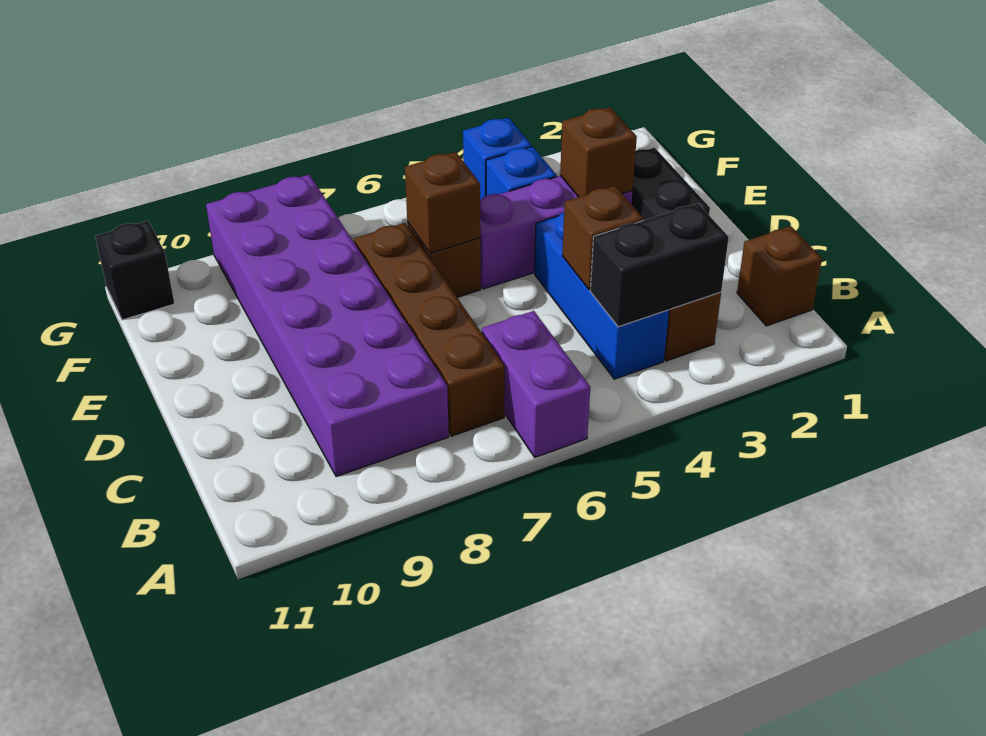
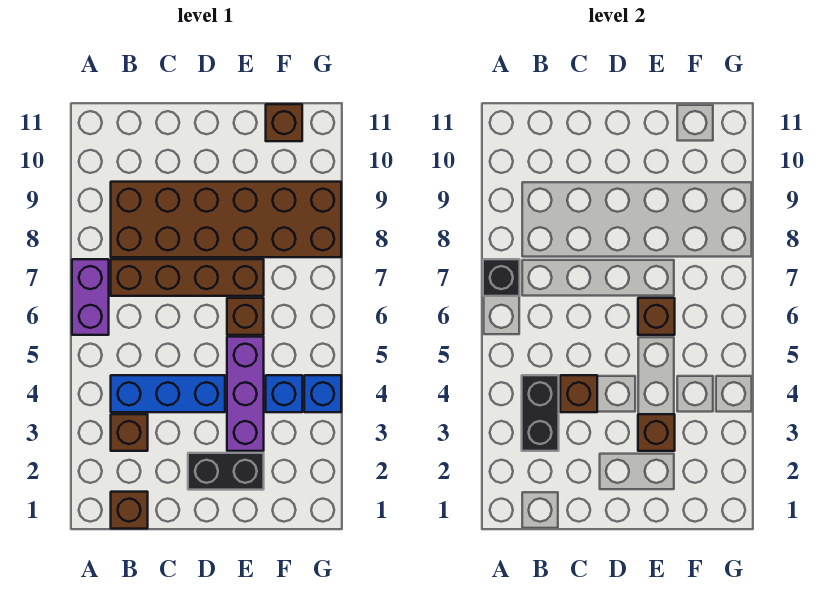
purple brick A6:B6 level 1 -> purple brick A6:A7 level 1
purple brick B8:G9 level 1 -> brown brick B8:G9 level 1
none -> brown brick F11 level 1
black brick G11 level 1 -> black brick A7 level 2

